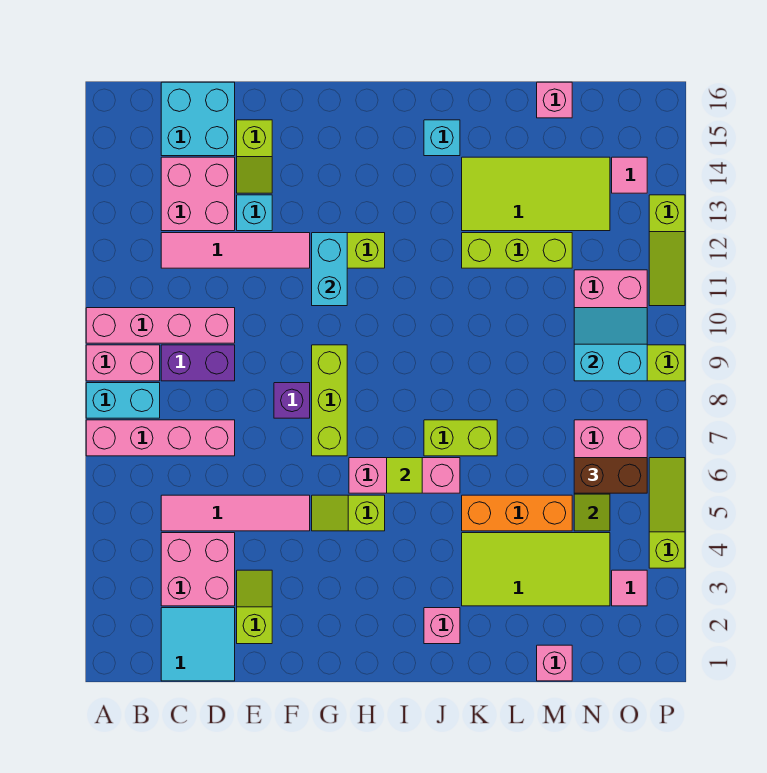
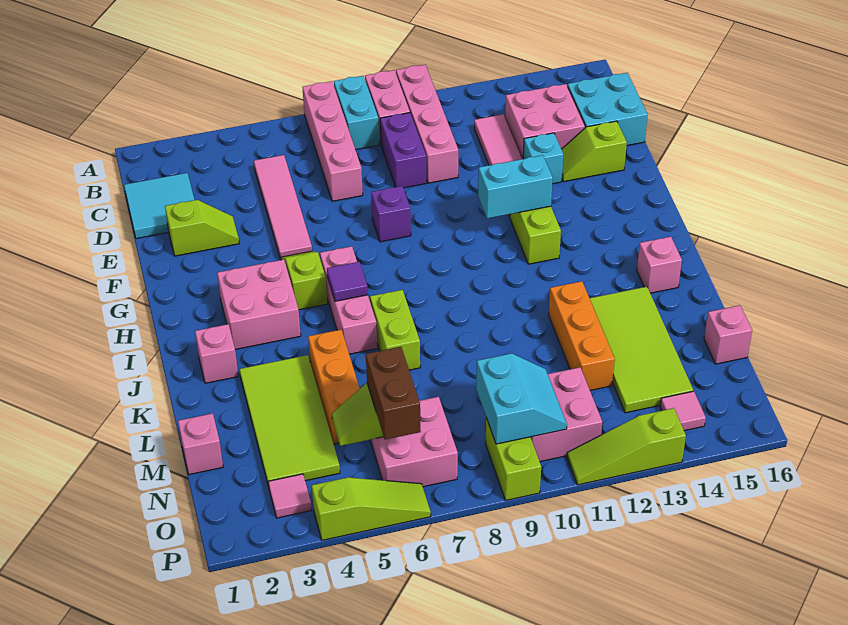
pink brick C3:D4 level 1 -> pink brick H3:I4 level 1
lime brick G7:G9 level 1 -> none
lime tile I6 level 2 -> purple tile I6 level 2
cyan brick J15 level 1 -> pink brick J15 level 1
lime brick K12:M12 level 1 -> orange brick K12:M12 level 1

